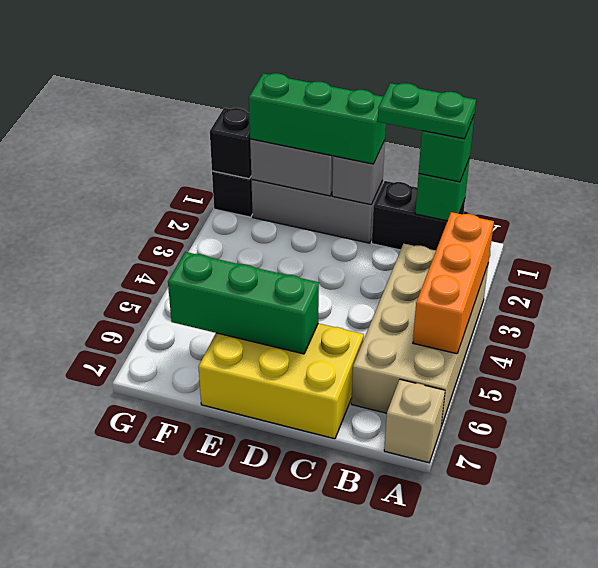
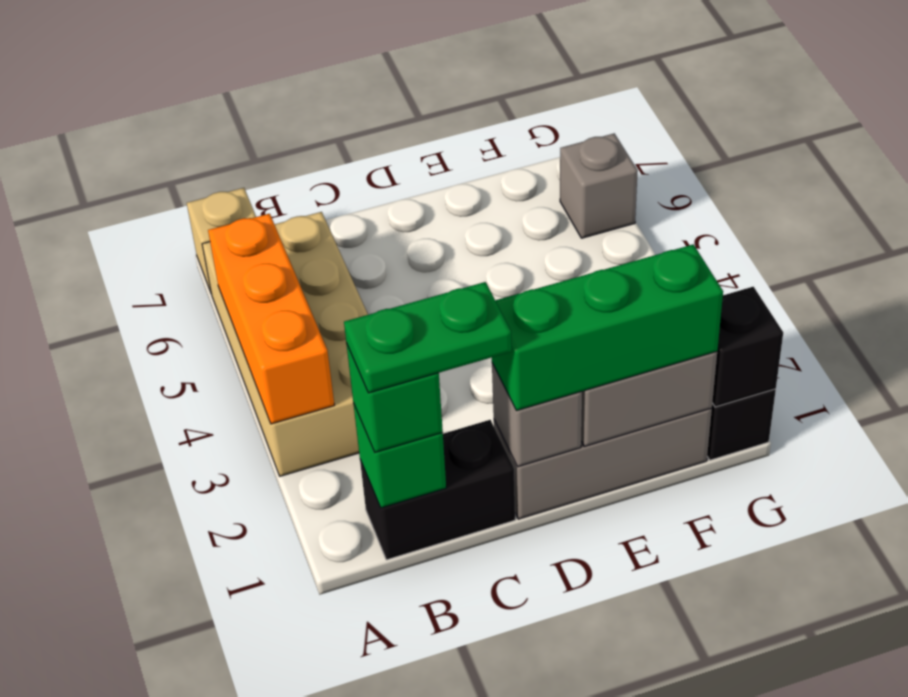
yellow brick C6:E7 level 1 -> none
green brick D6:F6 level 2 -> none
none -> grey brick G6 level 1

